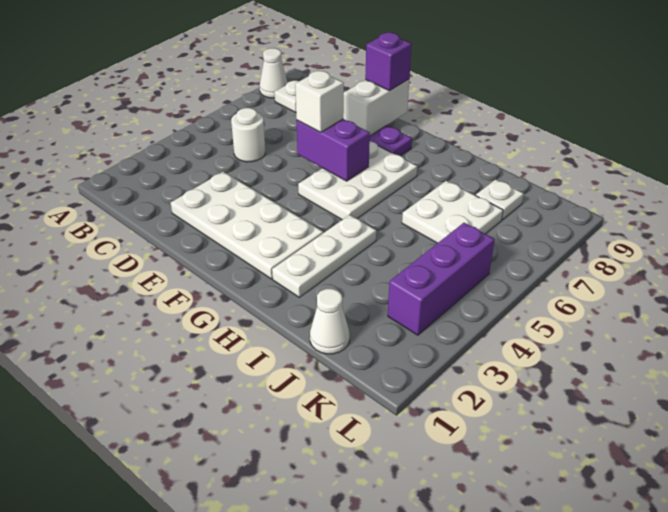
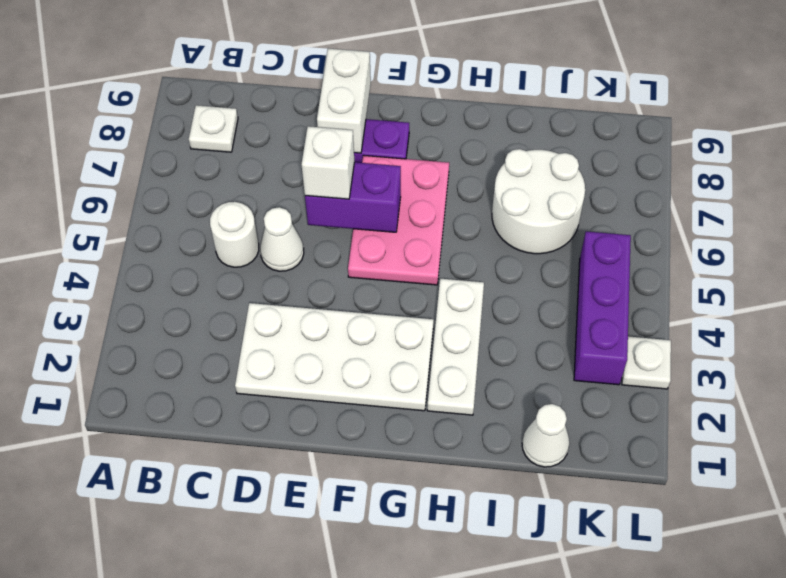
white cone A8 level 1 -> white cone D5 level 1
purple brick E9 level 3 -> none
white plate F5:G7 level 1 -> pink plate F5:G7 level 1
white plate I6:J7 level 1 -> white round brick I6:J7 level 1
white plate J8 level 1 -> white plate L3 level 1

